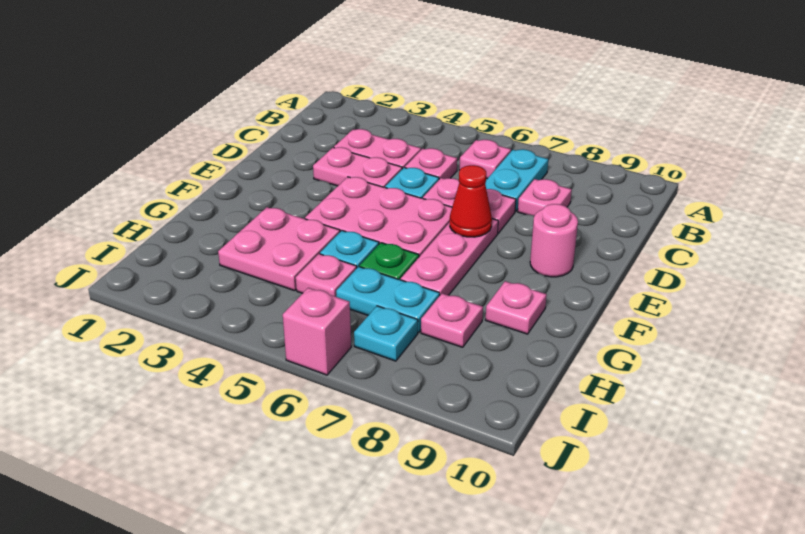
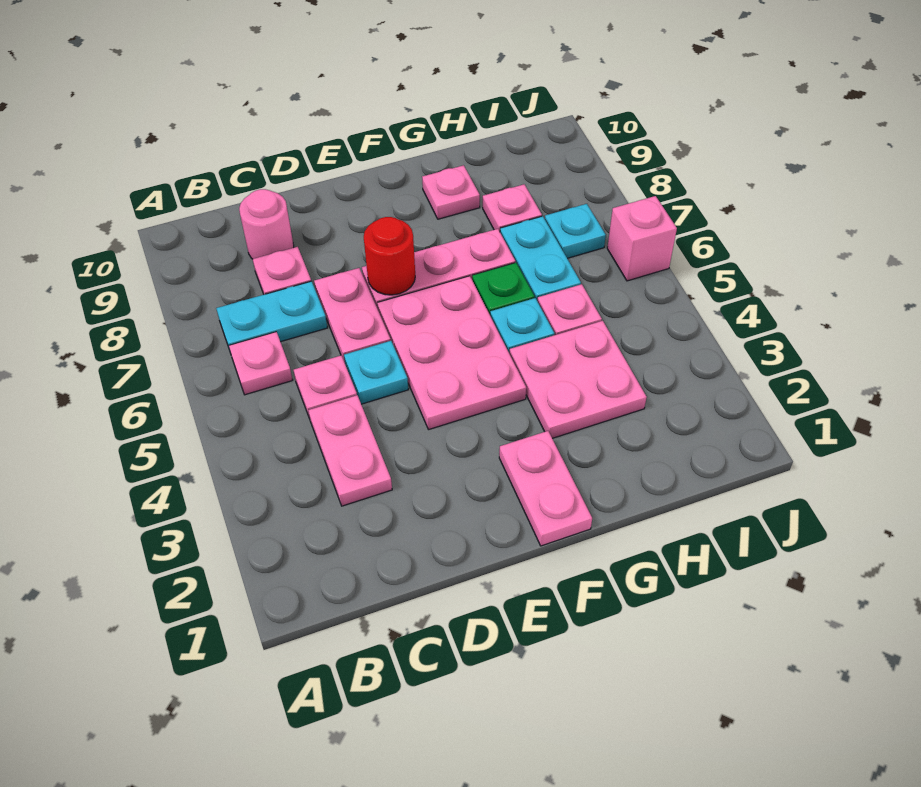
pink plate D3:D4 level 1 -> pink plate F1:F2 level 1
red cone E7 level 2 -> red round brick E7 level 2
pink round brick E9 level 1 -> pink round brick C9 level 1

